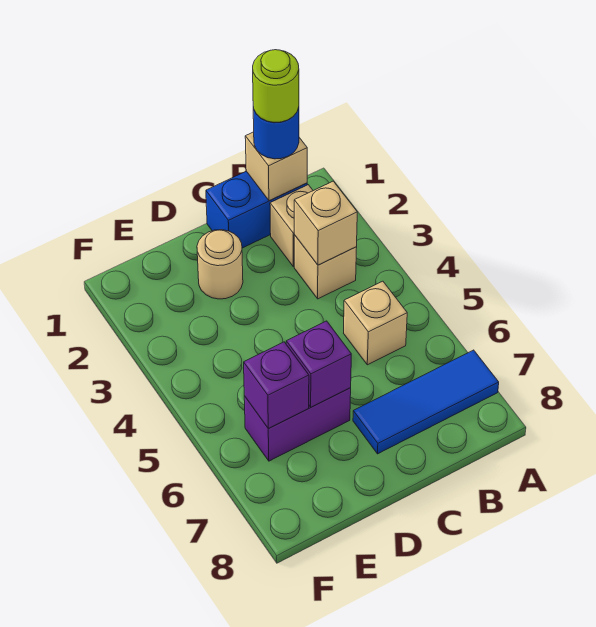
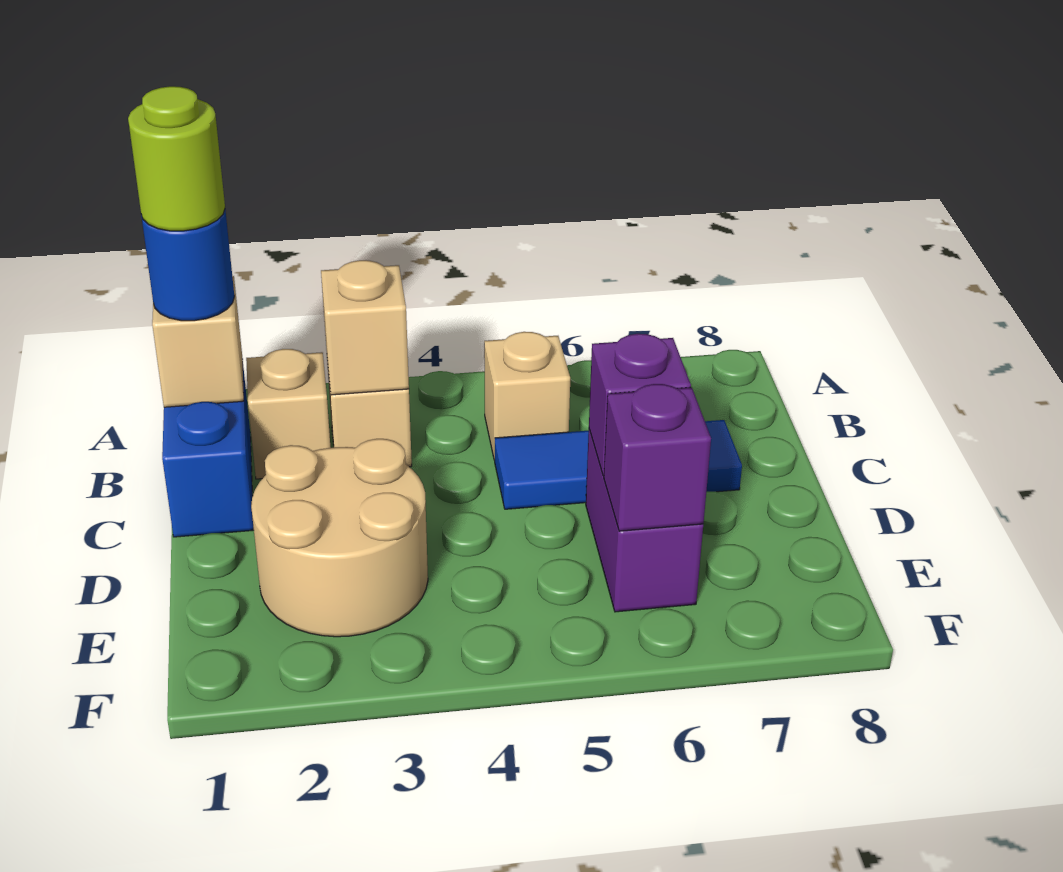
blue tile A7:C7 level 1 -> blue tile C5:C7 level 1
tan round brick D2 level 1 -> tan round brick D2:E3 level 1

